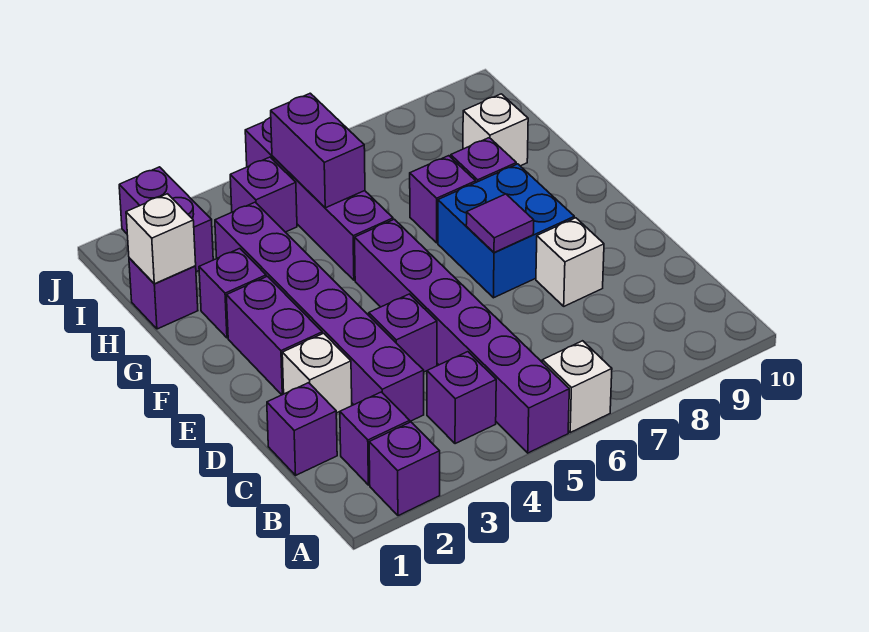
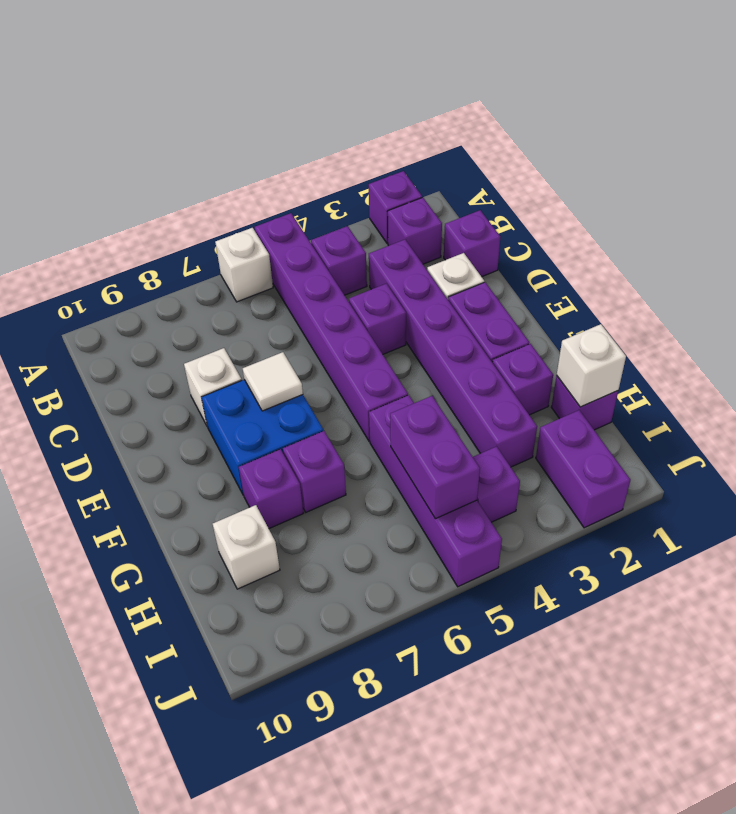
purple tile E7 level 2 -> white tile E7 level 2

